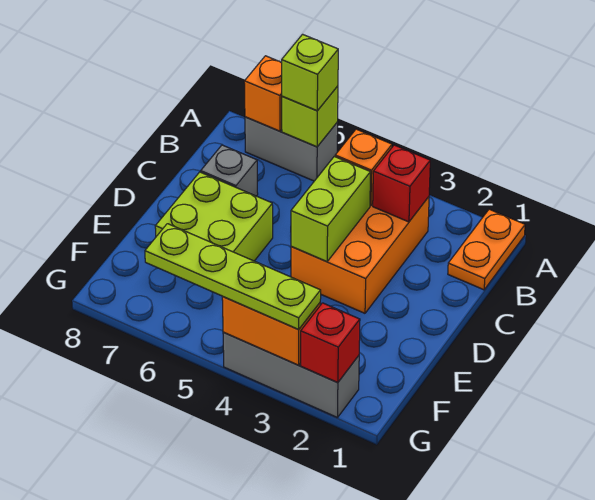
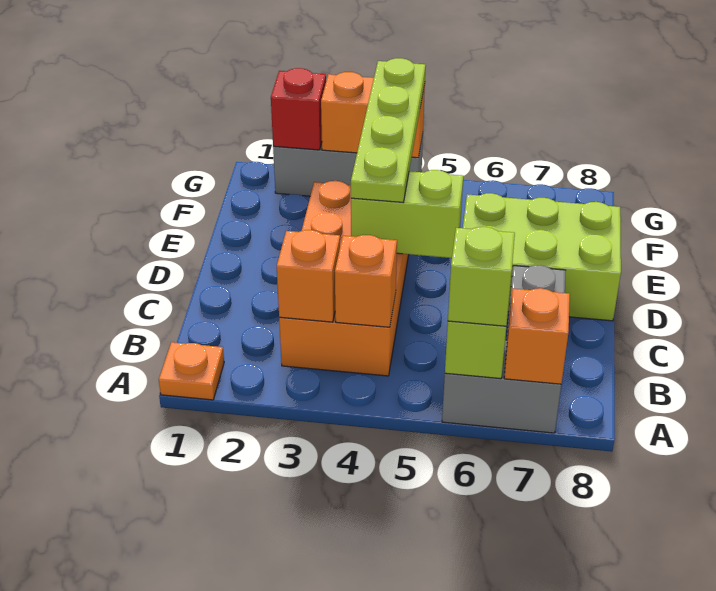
orange plate A1:B1 level 1 -> orange plate A1 level 1
orange brick B3:D4 level 1 -> orange brick B3:E4 level 1
red brick B3 level 2 -> orange brick B3 level 2
lime brick C4:D4 level 2 -> lime brick D4:D5 level 2
lime brick D6:E7 level 1 -> lime brick D6:E8 level 1
lime plate G3:G6 level 3 -> lime plate D4:G4 level 3

